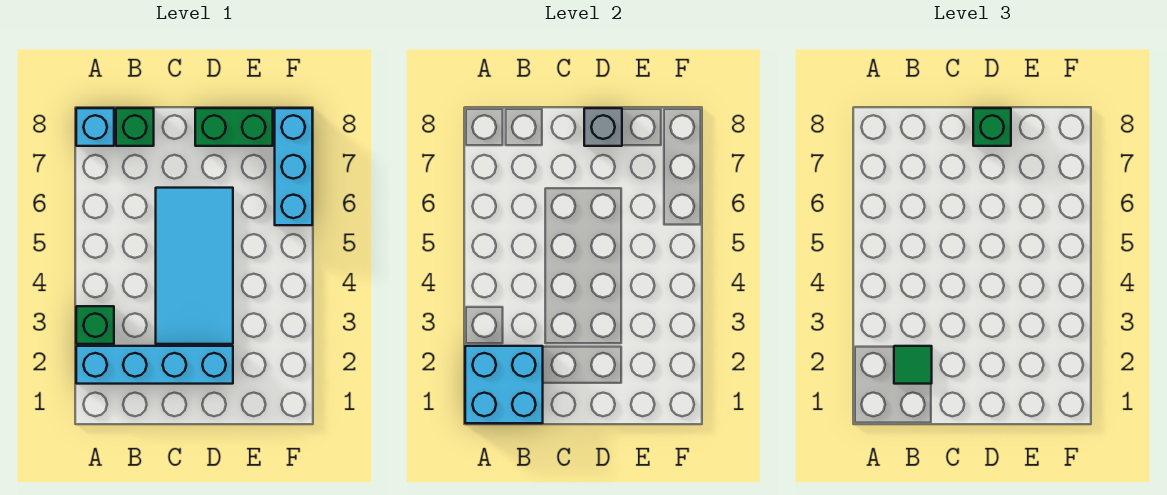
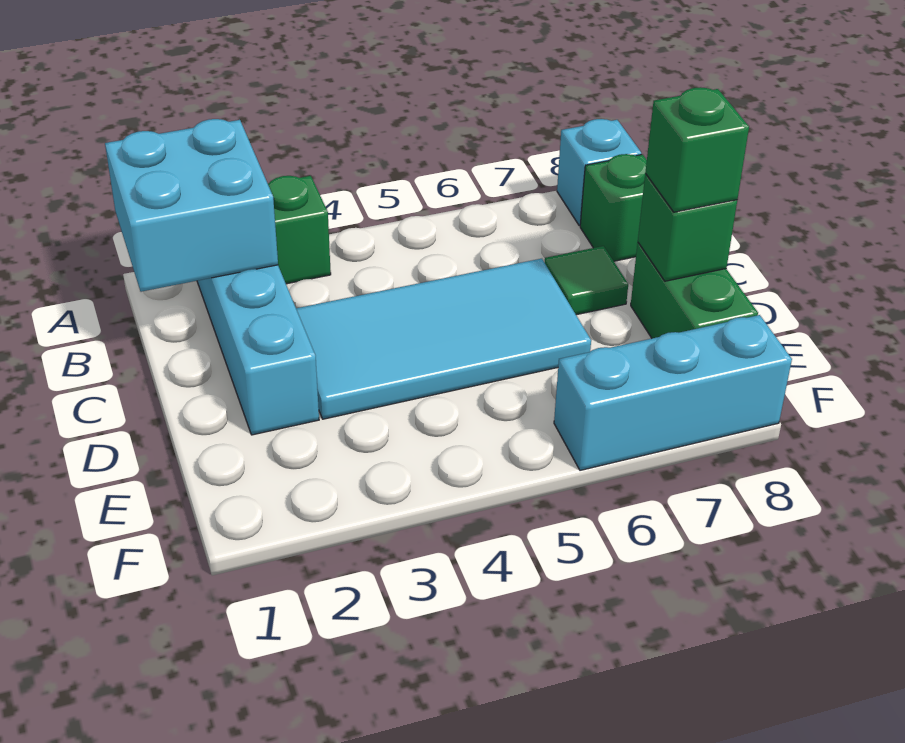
green tile B2 level 3 -> green tile C7 level 1
grey brick D8 level 2 -> green brick D8 level 2

